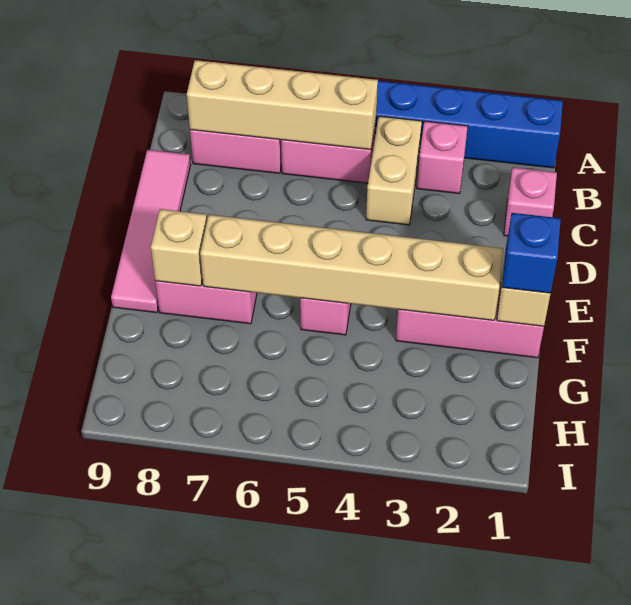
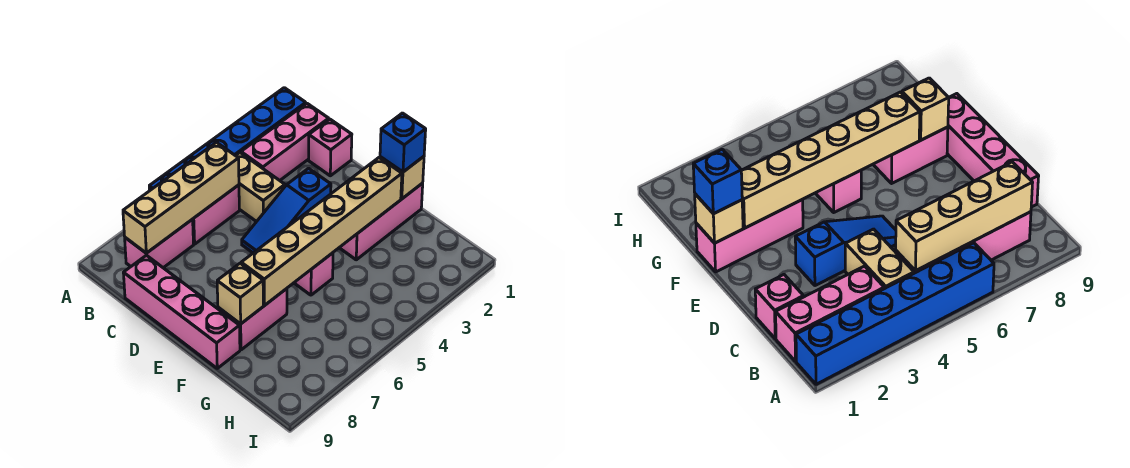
pink brick B3 level 1 -> pink brick B1:B3 level 1
pink tile C9:F9 level 1 -> pink brick C9:F9 level 1
none -> blue slope D3:D5 level 1 top 3

